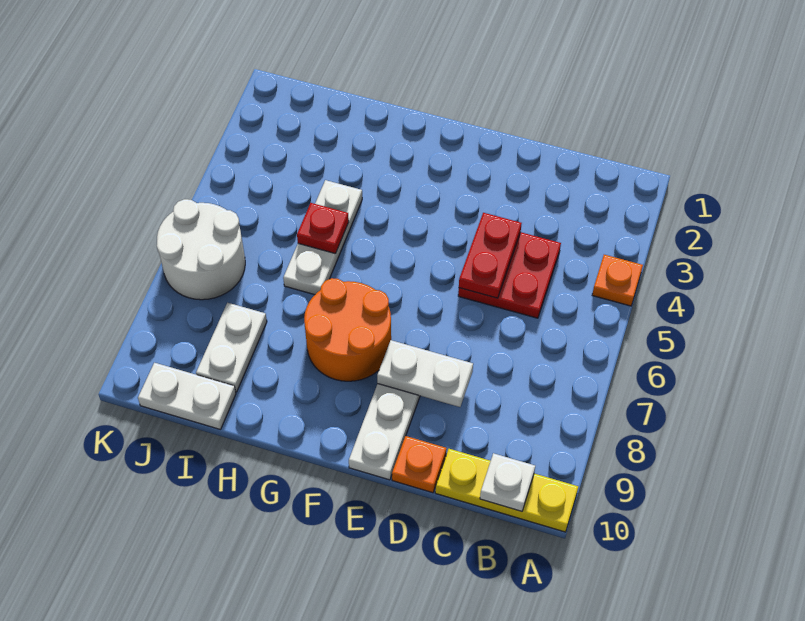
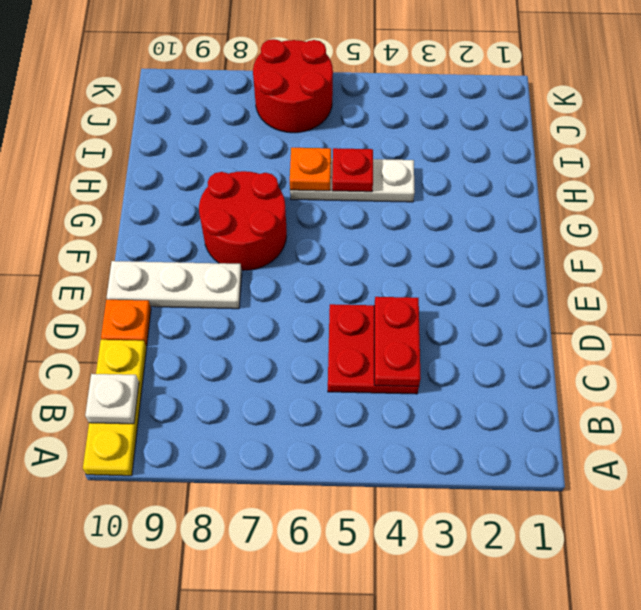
orange plate A4 level 1 -> orange plate H6 level 2
red plate D4:D5 level 2 -> red plate C4:D4 level 2
white plate D8:E8 level 2 -> none
orange round brick F7:G8 level 1 -> red round brick F7:G8 level 1
white plate I8:I9 level 1 -> none
white plate I10:J10 level 1 -> none
white round brick J6:K7 level 1 -> red round brick J6:K7 level 1

